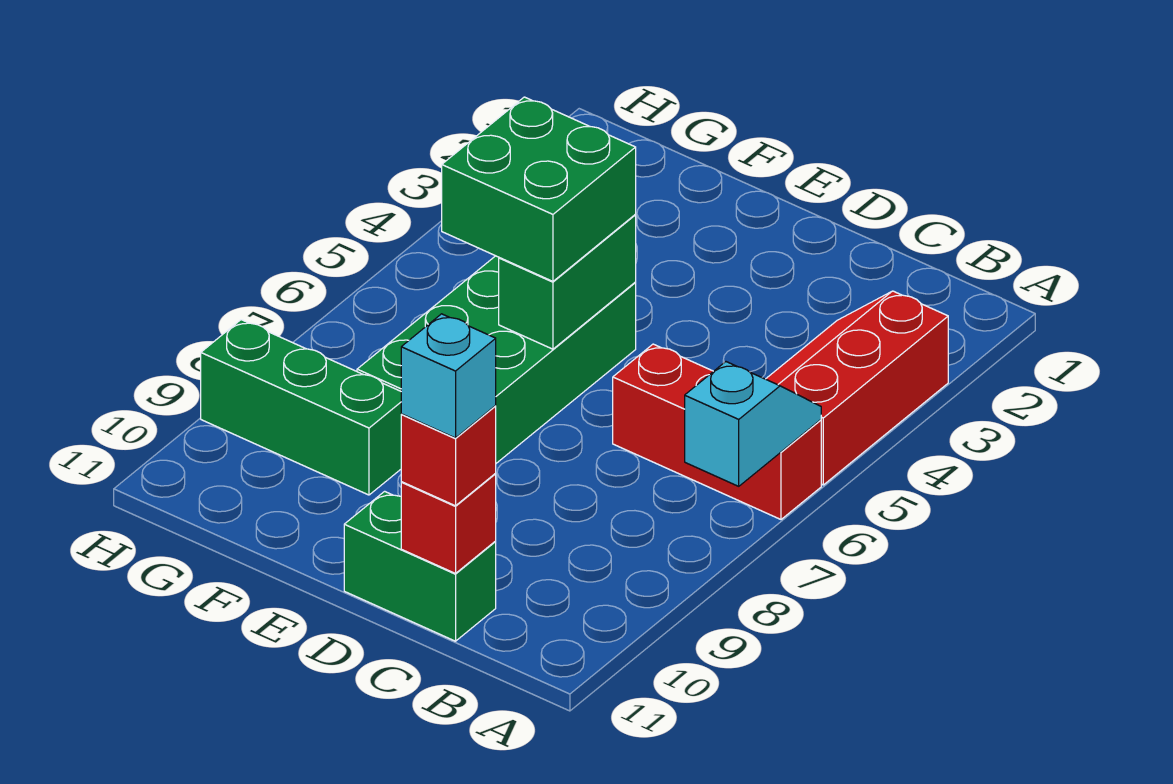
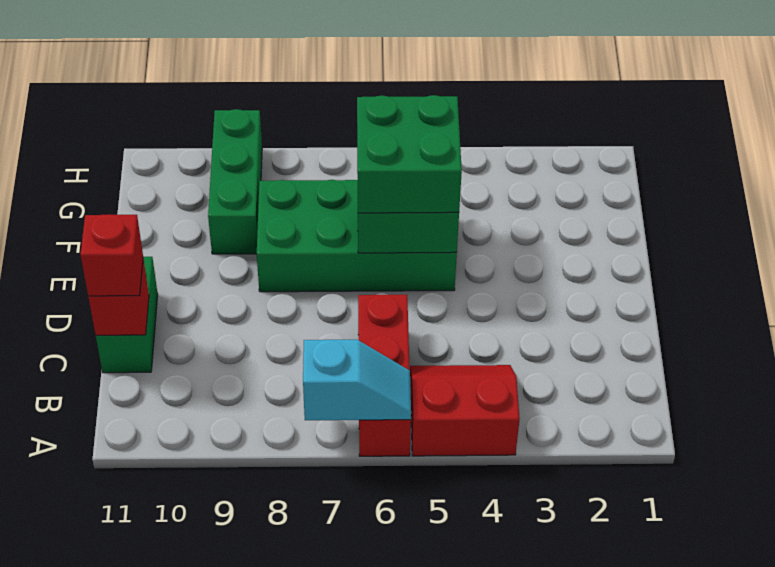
red slope A3:B5 level 1 top A -> red slope A4:B5 level 1 top A
cyan brick C11 level 4 -> none

